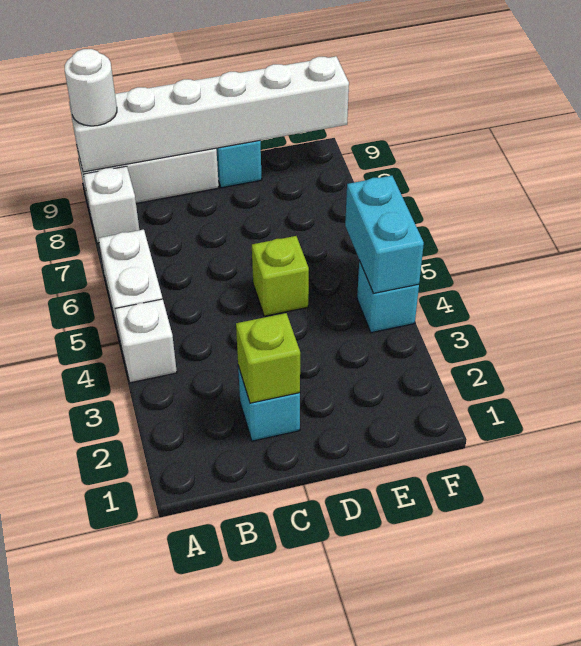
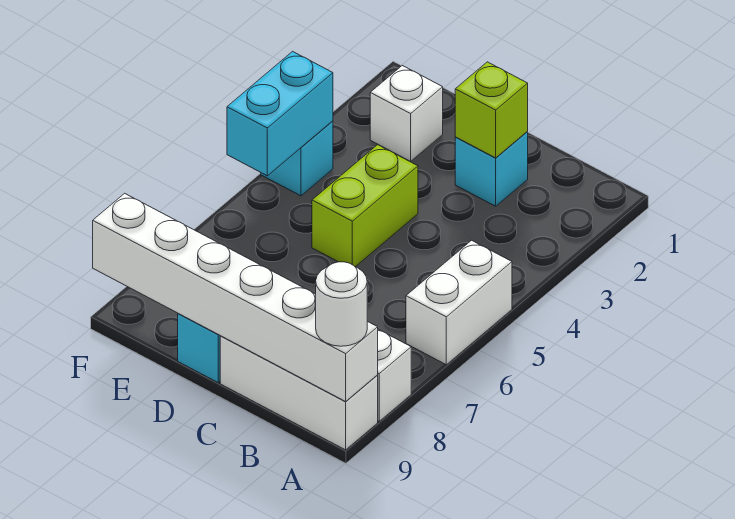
white brick A4 level 1 -> white brick E2 level 1
lime brick D5 level 1 -> lime brick D4:D5 level 1

